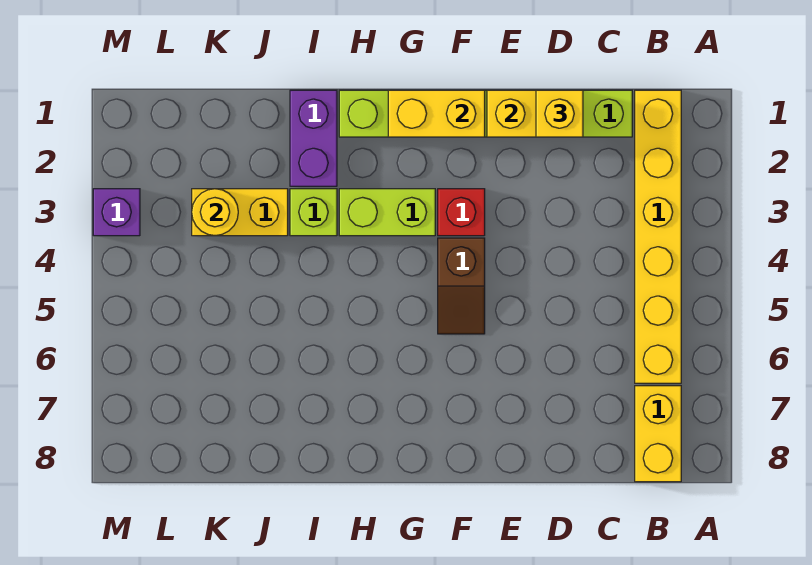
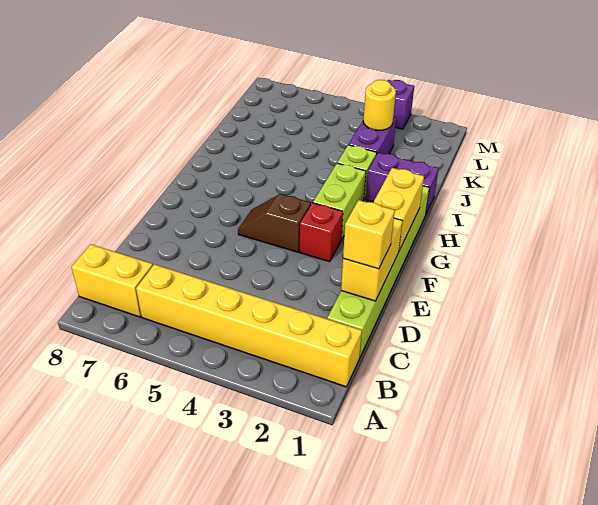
yellow brick J3:K3 level 1 -> purple brick J3:K3 level 1

